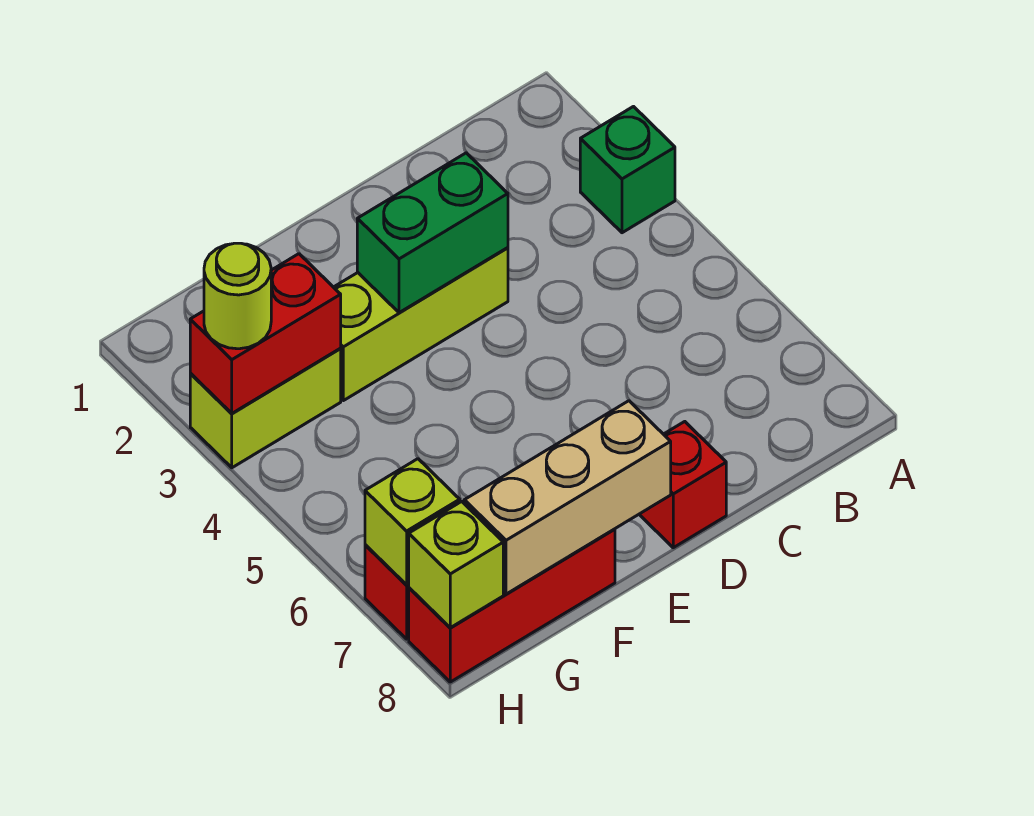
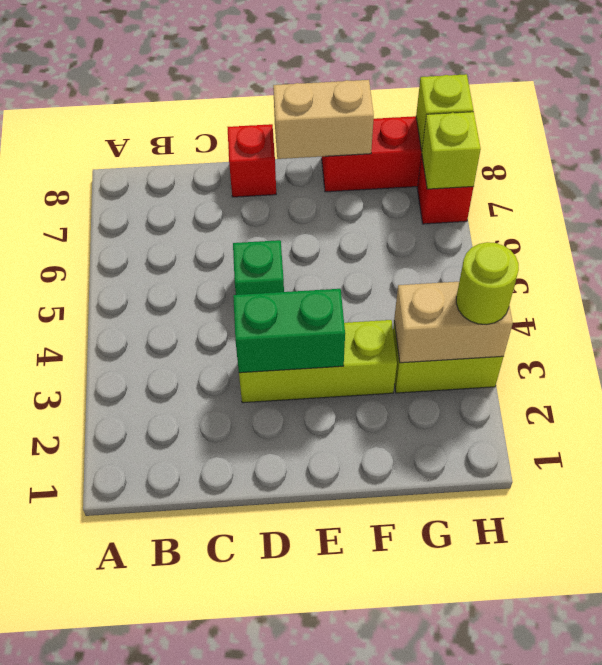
green brick A3 level 1 -> green brick D5 level 1
tan brick E8:G8 level 2 -> tan brick E8:F8 level 2
red brick G3:H3 level 2 -> tan brick G3:H3 level 2

